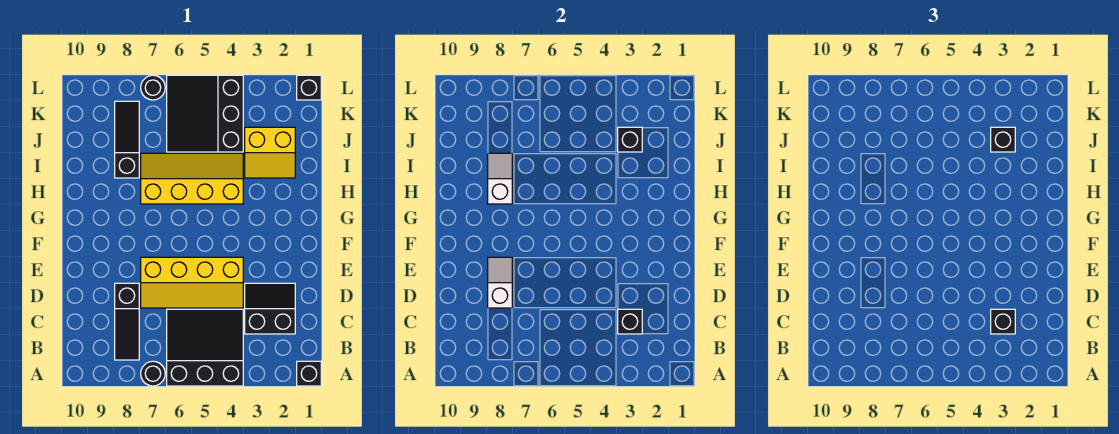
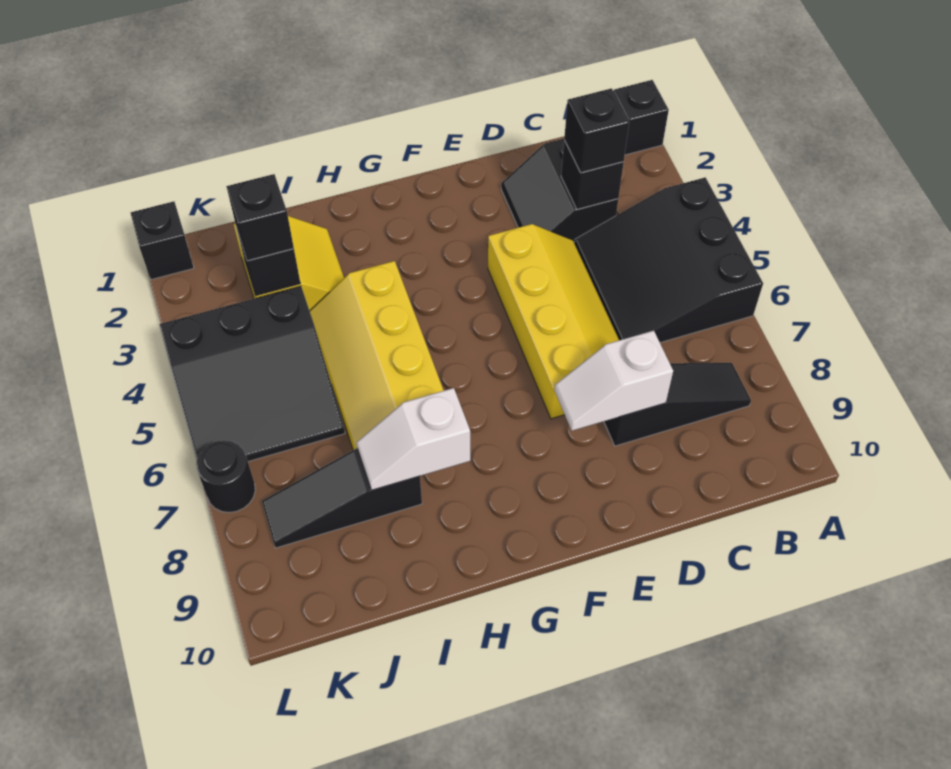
black round brick A7 level 1 -> none

